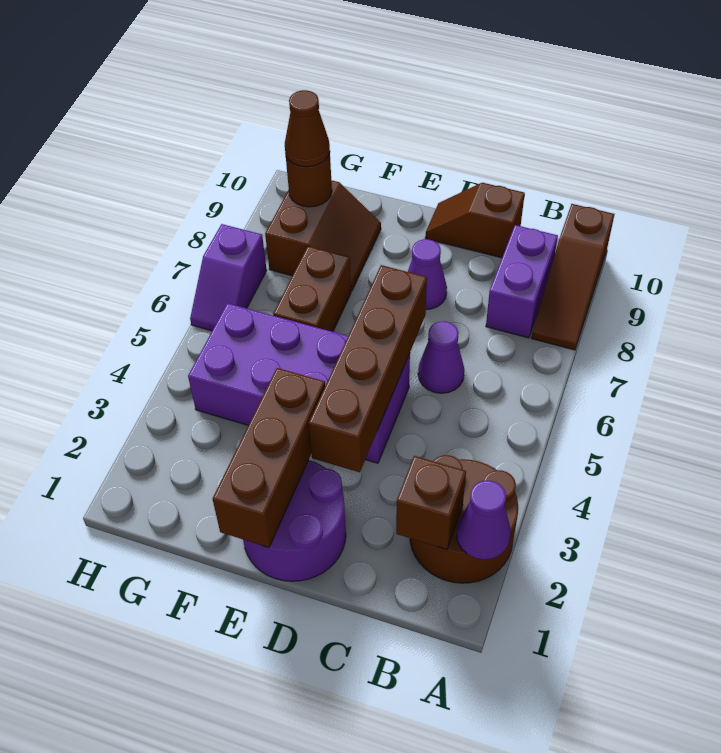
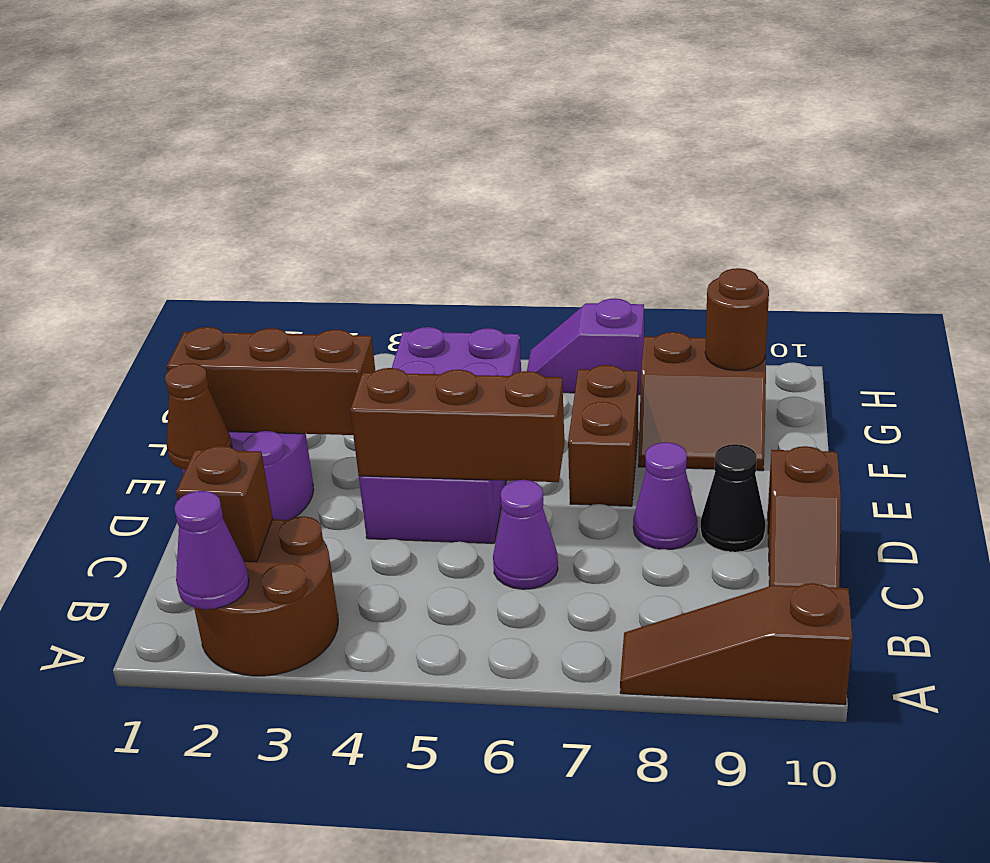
purple brick B8:B9 level 1 -> none
brown slope C10:D10 level 1 top C -> brown slope C10:D10 level 1 top D
brown brick D3:D6 level 2 -> brown brick D4:D6 level 2
none -> black cone D9 level 1
brown brick F6:F7 level 1 -> brown brick E7:F7 level 1
brown cone G9 level 3 -> brown cone D1 level 2

